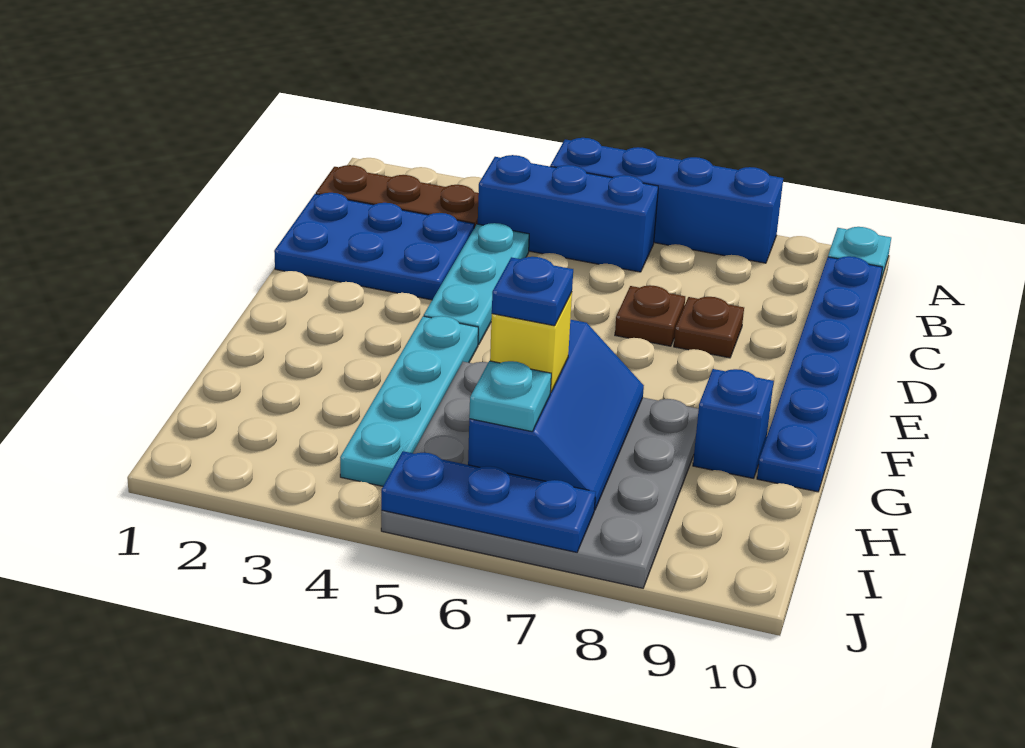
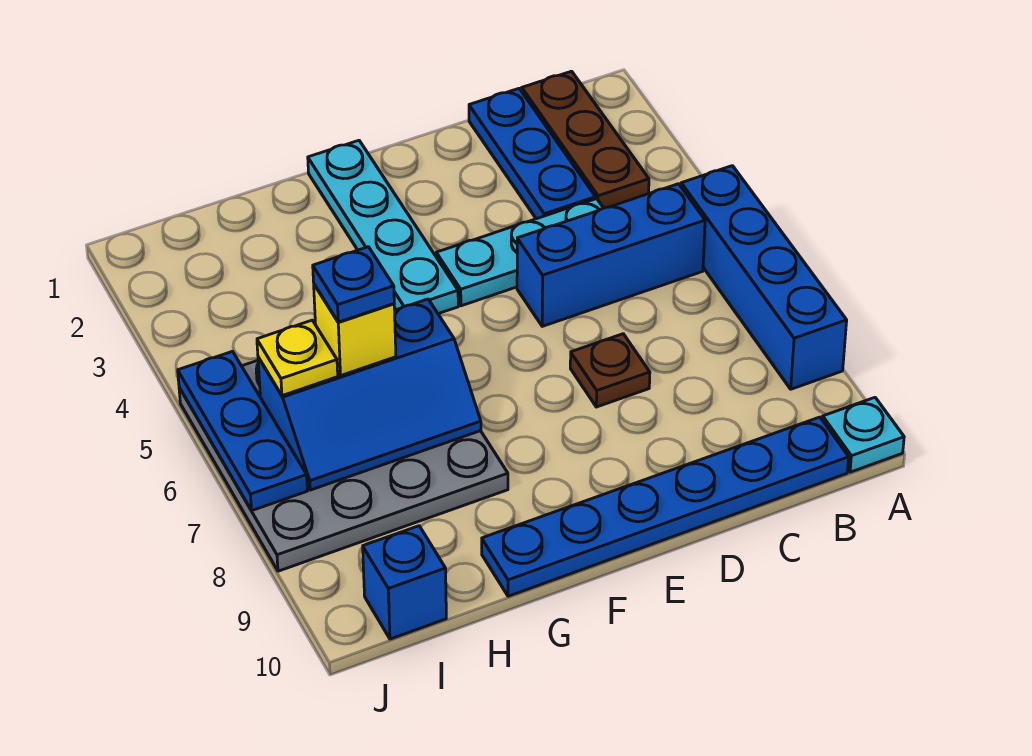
blue brick B4:B6 level 1 -> blue brick B5:D5 level 1
blue plate C1:D3 level 1 -> blue plate C1:C3 level 1
brown plate D8 level 1 -> none
cyan plate F4:I4 level 1 -> cyan plate F1:F4 level 1
blue brick G9 level 1 -> blue brick I10 level 1
cyan plate I6 level 3 -> yellow plate I6 level 3

